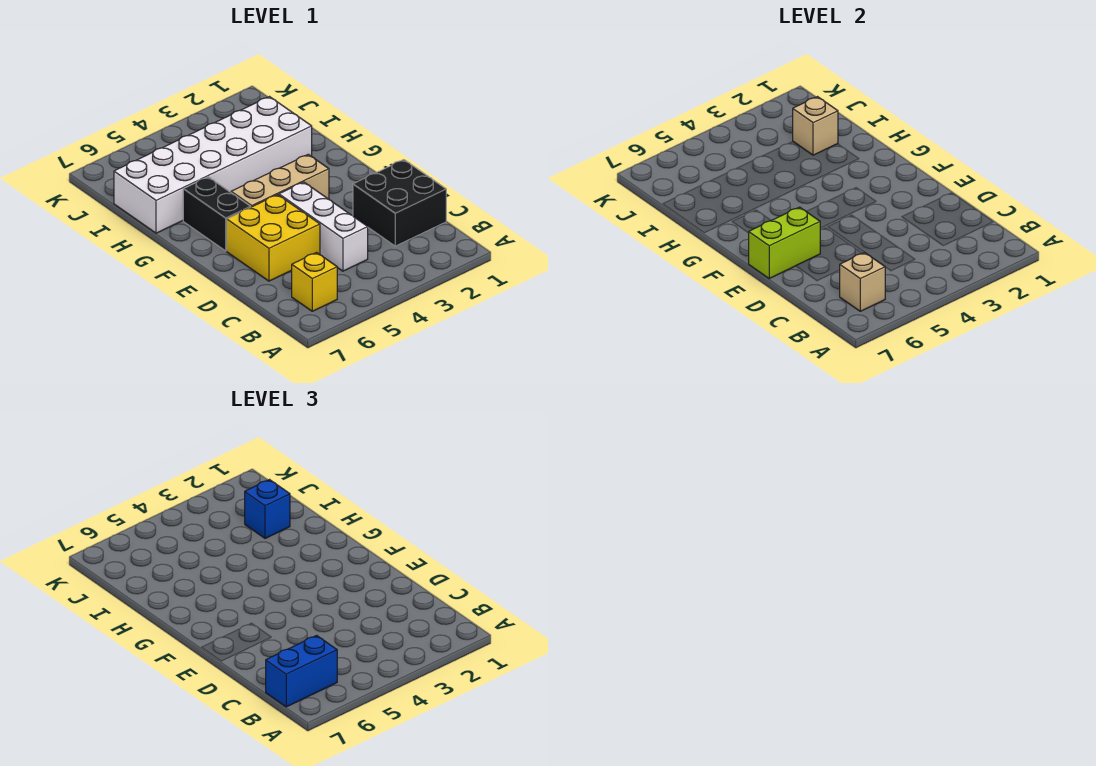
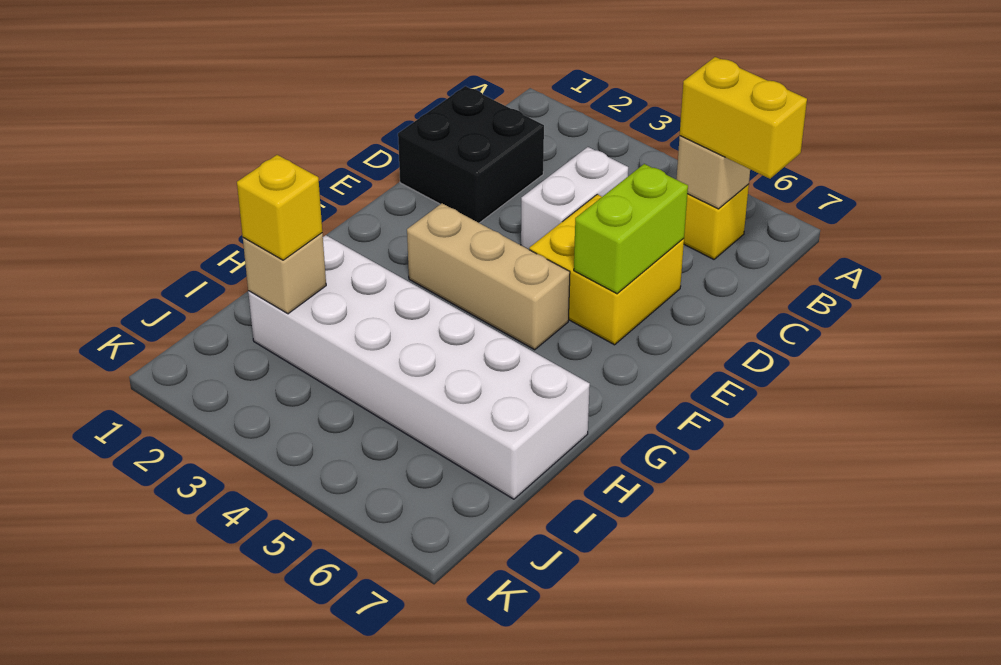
blue brick B6:B7 level 3 -> yellow brick B6:B7 level 3
white brick C4:E4 level 1 -> white brick C4:D4 level 1
lime brick E6:E7 level 2 -> lime brick D6:E6 level 2
black brick F6:G6 level 1 -> none
blue brick I2 level 3 -> yellow brick I2 level 3

